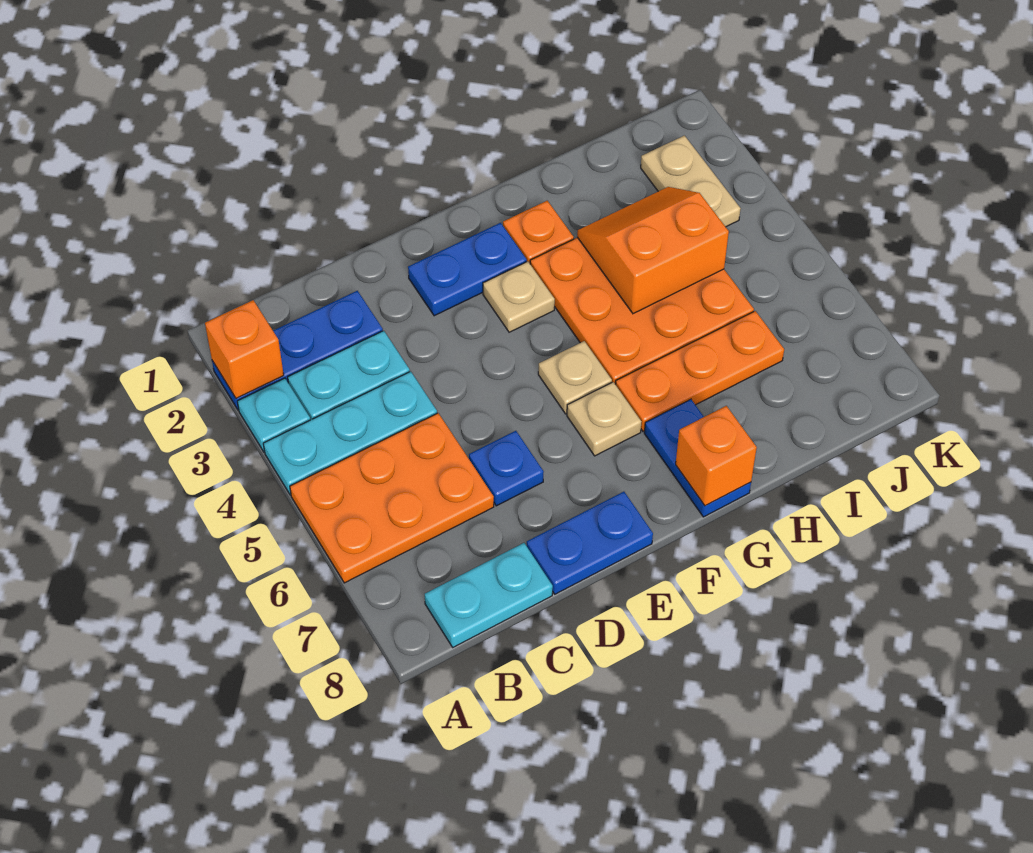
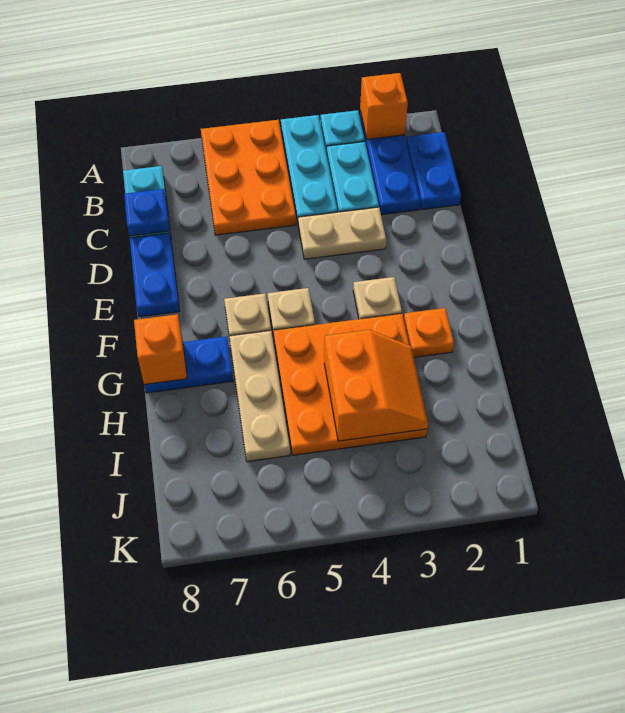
blue plate D6 level 1 -> blue plate C8 level 2
blue plate E2:F2 level 1 -> blue plate B1:C1 level 1
orange plate G6:I6 level 1 -> tan plate G6:I6 level 1
tan plate J2:J3 level 1 -> tan plate D3:D4 level 1

